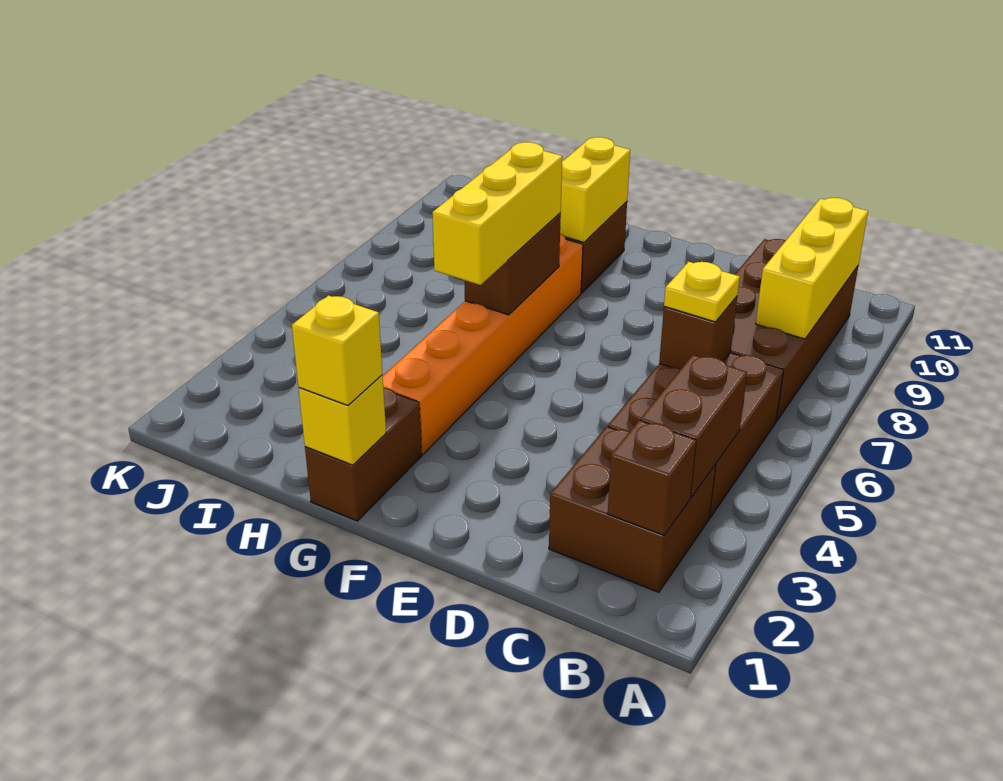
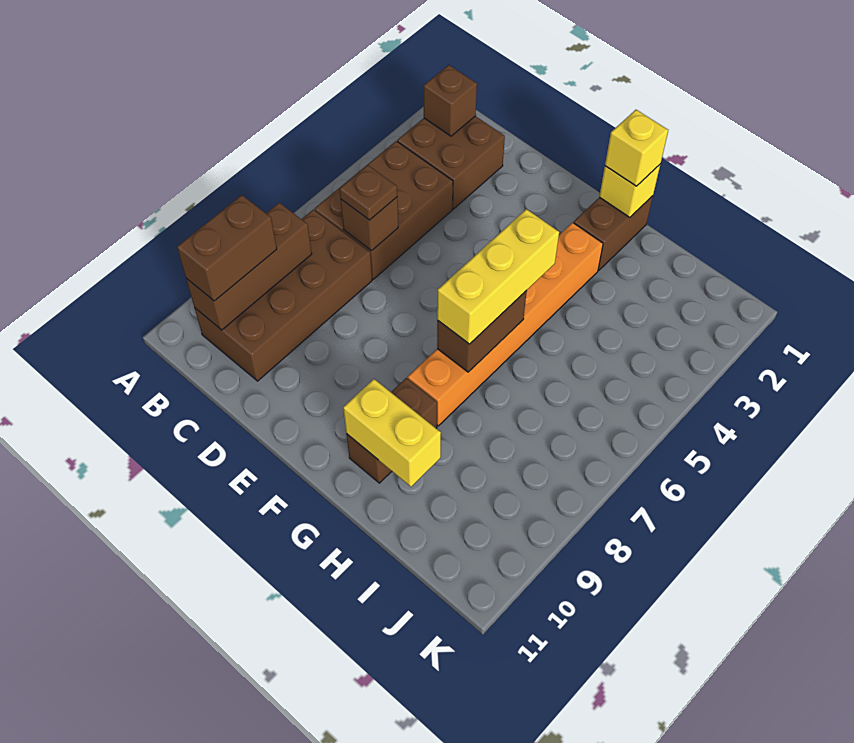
brown brick B3:B4 level 2 -> brown brick B9:B10 level 3
yellow brick B8:B10 level 2 -> brown brick B8:B10 level 2
yellow plate C6 level 3 -> brown plate C6 level 3
yellow brick G9:G10 level 2 -> yellow brick G10:H10 level 2

